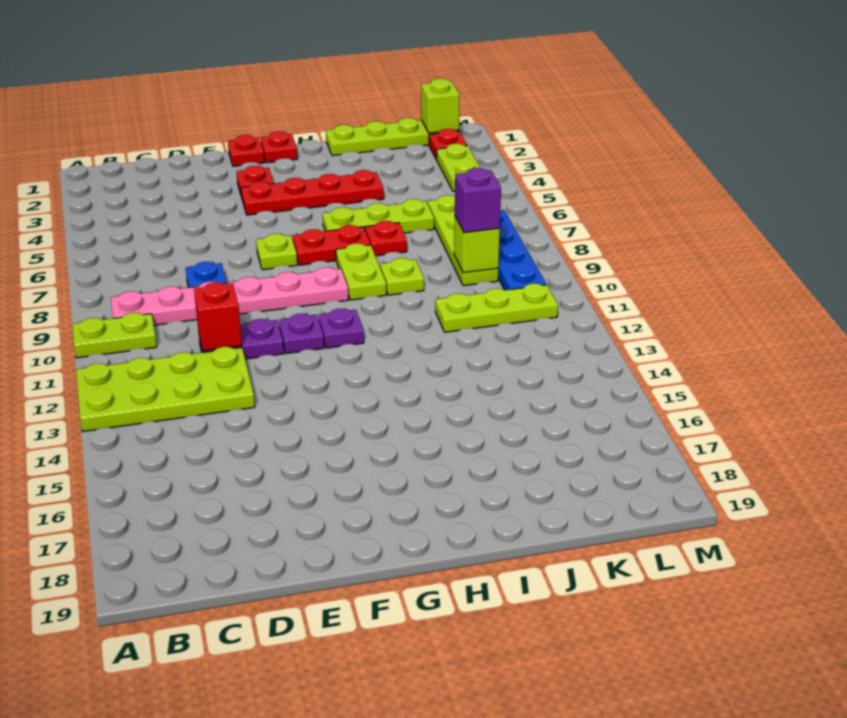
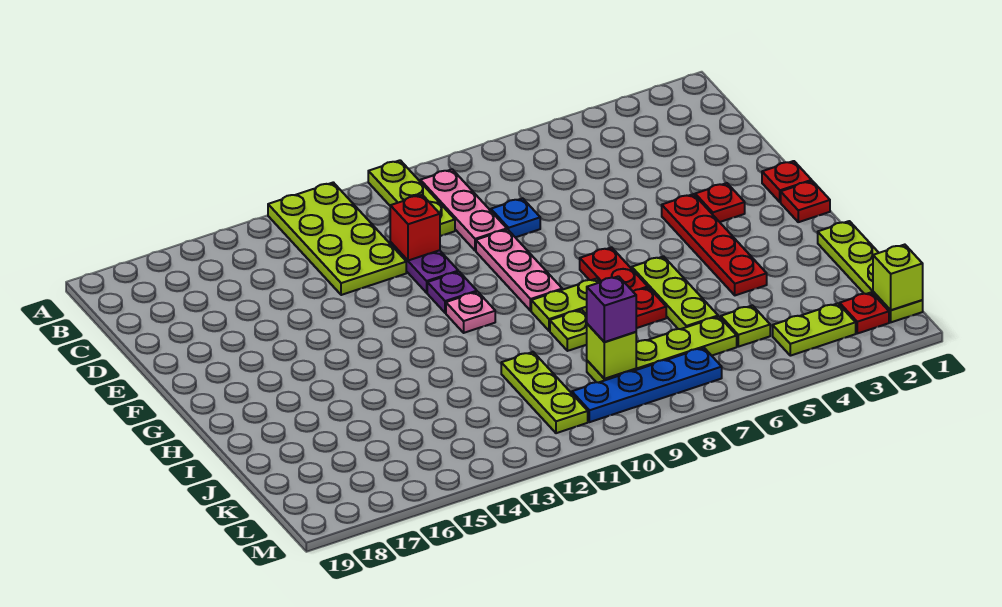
lime plate A10:B10 level 1 -> lime plate A10:C10 level 1
lime plate F7 level 1 -> lime plate K5 level 1
purple plate G11 level 1 -> pink plate G11 level 1

